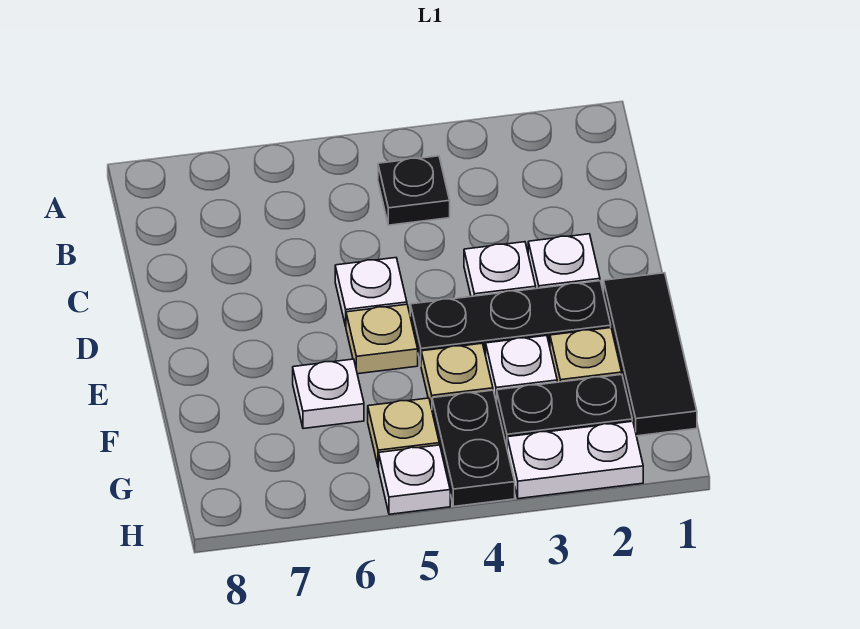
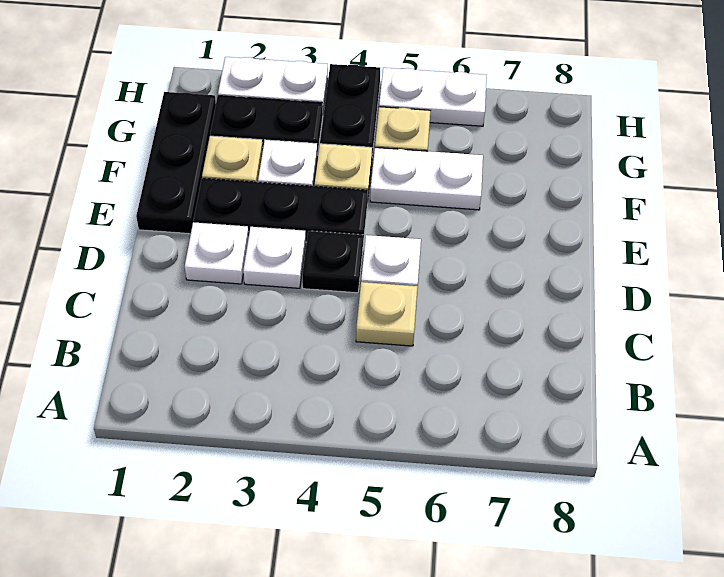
black plate B4 level 1 -> black plate D4 level 1
black tile E1:G1 level 1 -> black plate E1:G1 level 1
tan plate E5 level 1 -> tan plate C5 level 1
white plate F6 level 1 -> white plate F5:F6 level 1
white plate H5 level 1 -> white plate H5:H6 level 1

